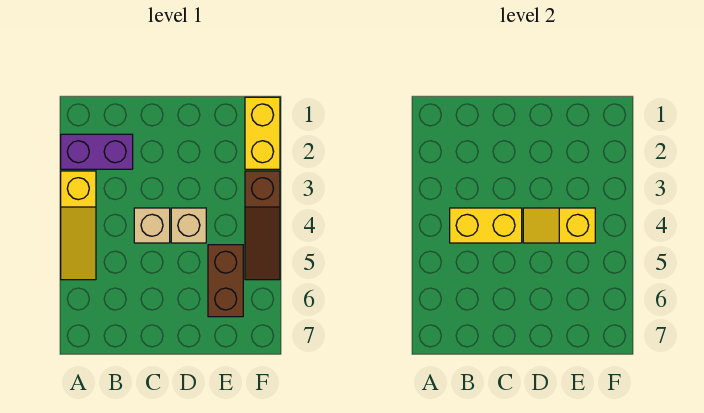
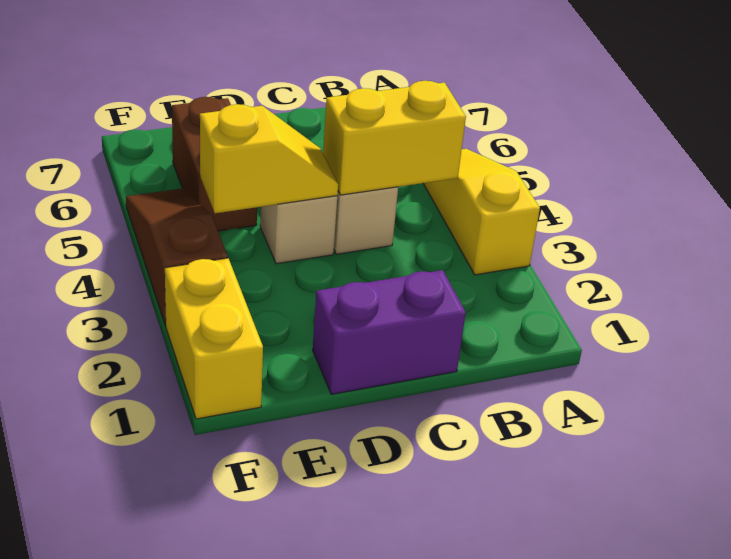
purple brick A2:B2 level 1 -> purple brick C1:D1 level 1

